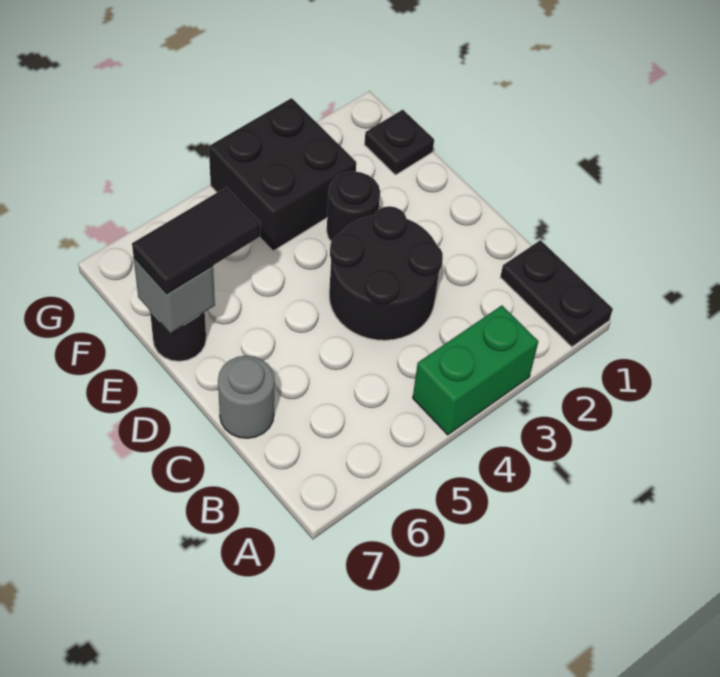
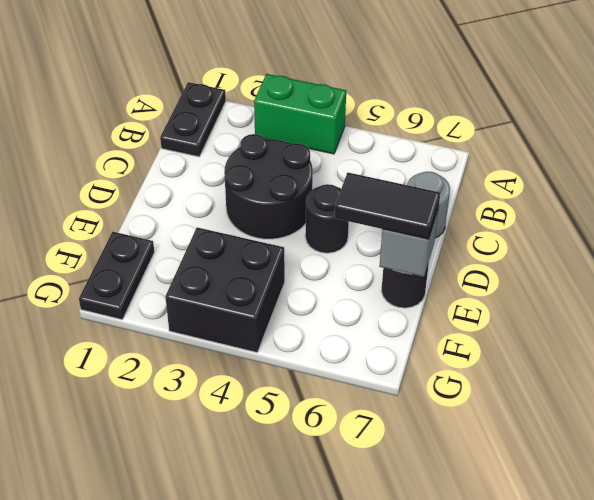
black round brick E3 level 1 -> black round brick D5 level 1
black plate F1 level 1 -> black plate F1:G1 level 1

